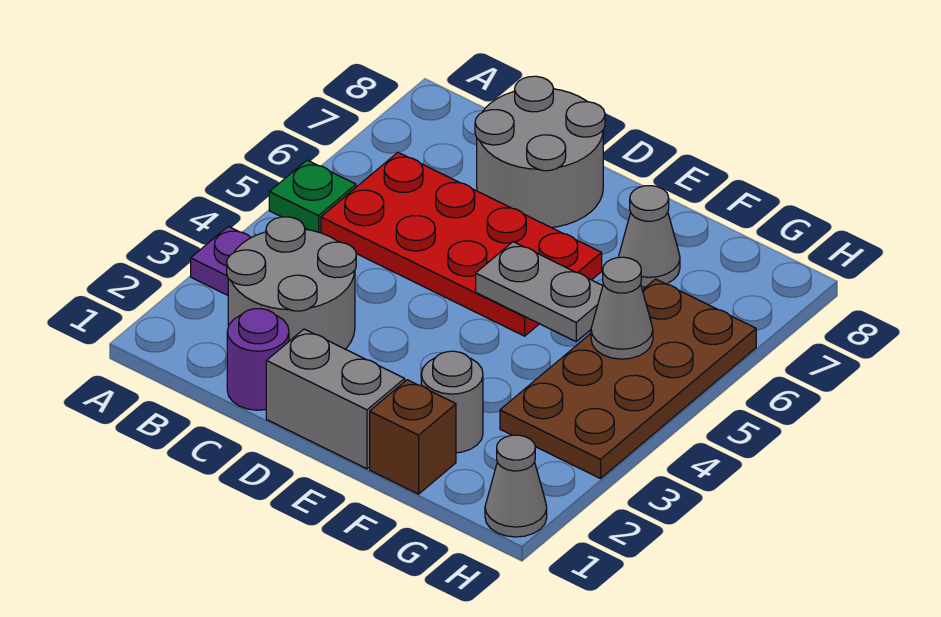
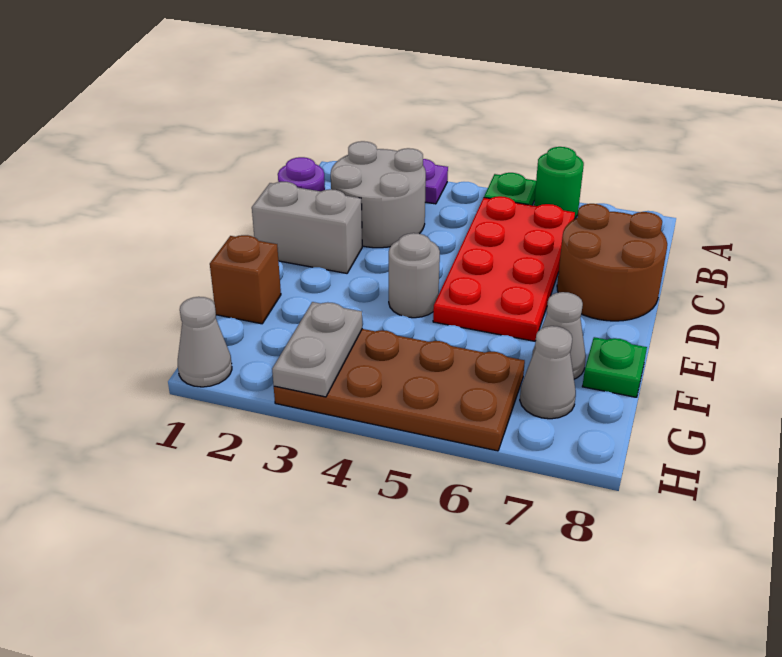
none -> green round brick A6 level 1
grey round brick C7:D8 level 1 -> brown round brick C7:D8 level 1
grey brick D1:E1 level 1 -> grey brick D1:D2 level 1
grey plate E5:F5 level 2 -> grey plate G3:H3 level 2
grey round brick F2 level 1 -> grey round brick E4 level 1
none -> green plate F8 level 1
grey cone G5 level 2 -> grey cone G7 level 1

